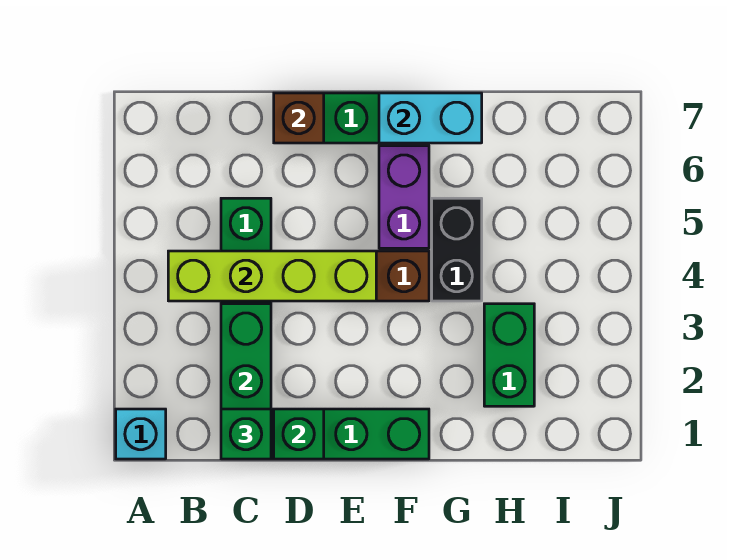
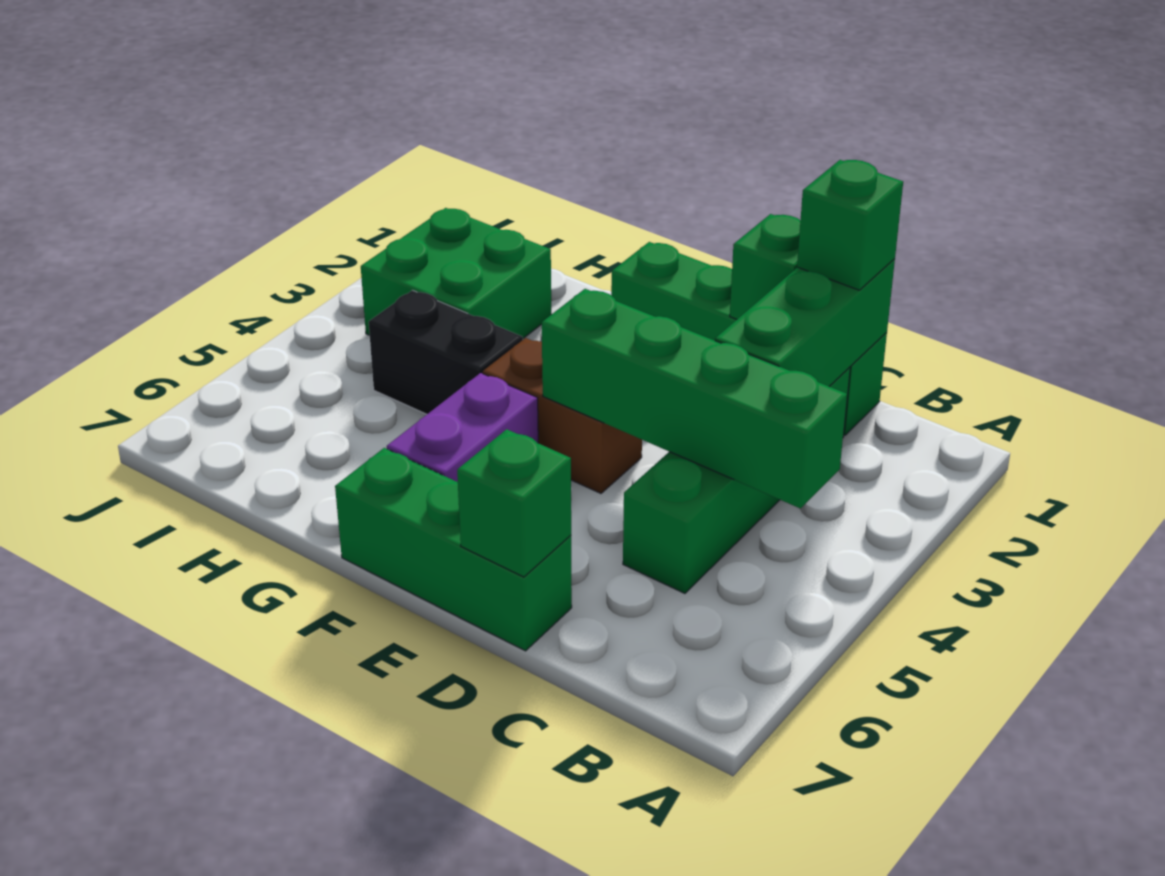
cyan brick A1 level 1 -> none
lime brick B4:E4 level 2 -> green brick B4:E4 level 2
brown brick D7 level 2 -> green brick D7 level 2
cyan brick F7:G7 level 2 -> none
black brick G4:G5 level 1 -> black brick G4:H4 level 1
green brick H2:H3 level 1 -> green brick H2:I3 level 1

